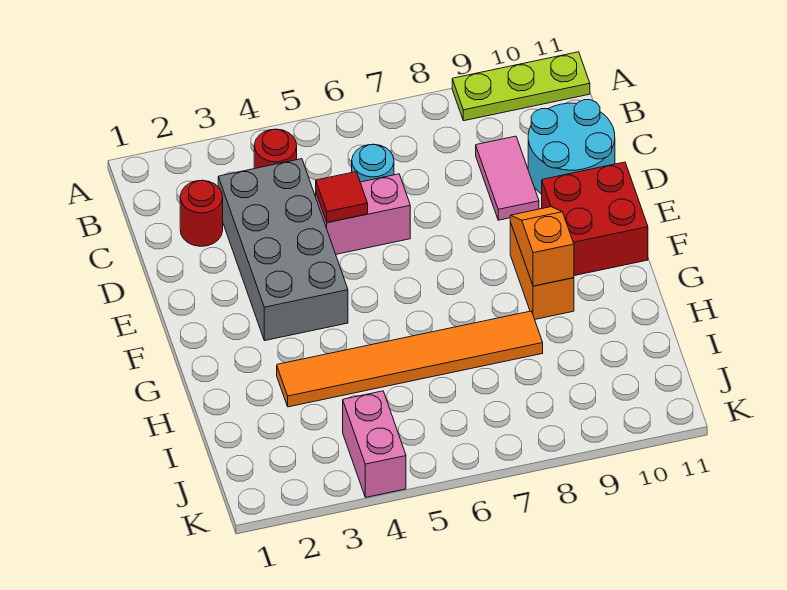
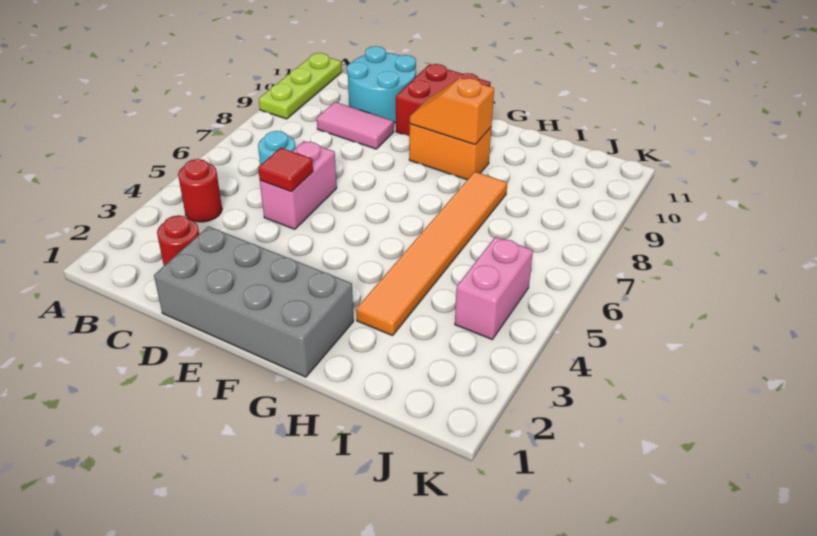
grey brick C3:F4 level 1 -> grey brick D1:G2 level 1
pink brick J4:K4 level 1 -> pink brick J4:J5 level 1

